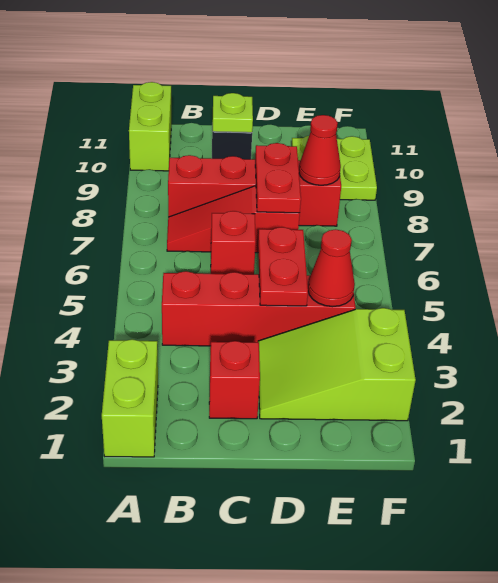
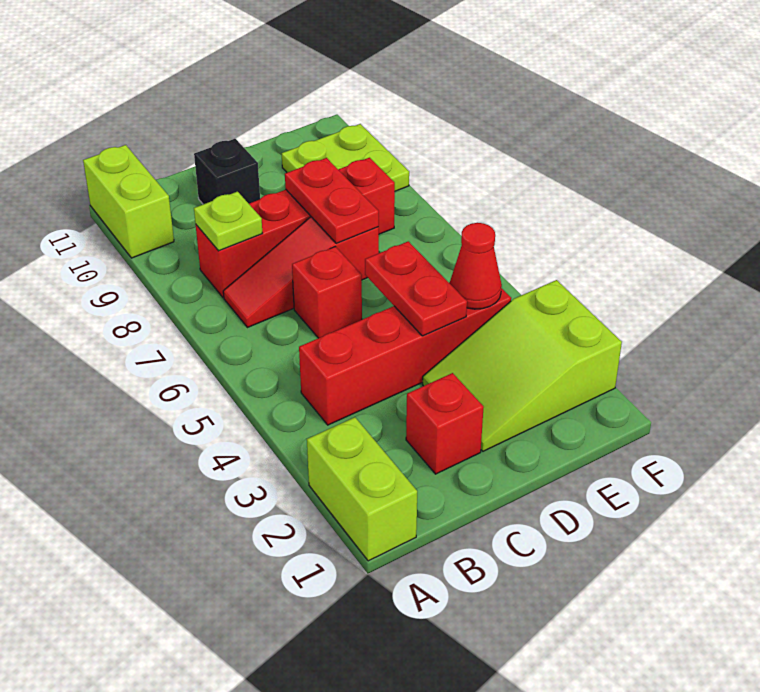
lime plate C10 level 2 -> lime plate B8 level 2
red cone E8 level 2 -> none

